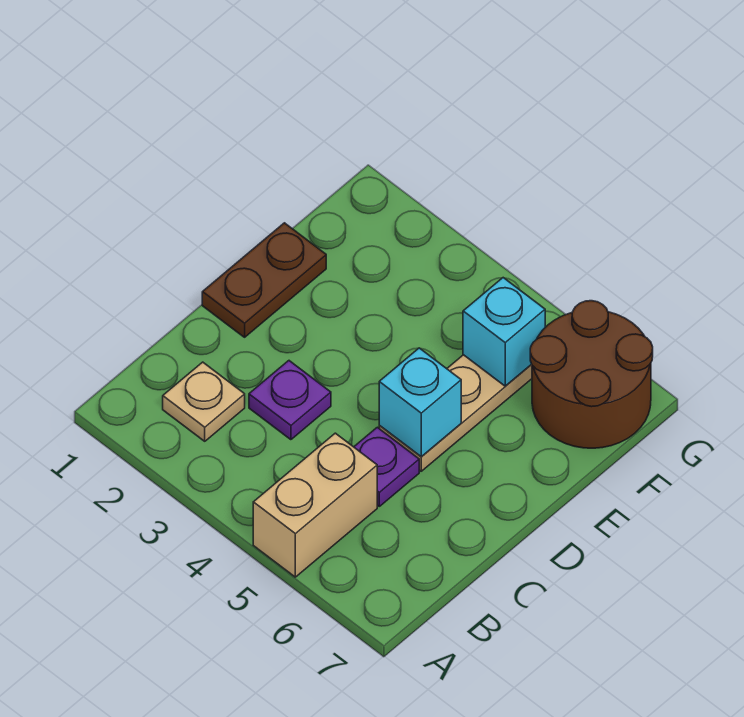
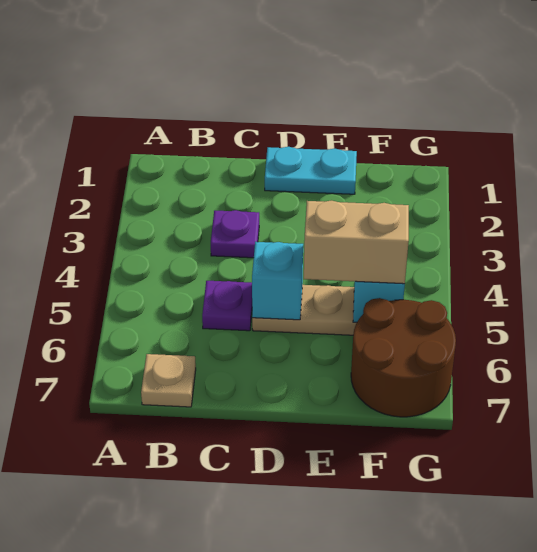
tan brick A5:B5 level 1 -> tan brick E5:F5 level 3
tan plate B2 level 1 -> tan plate B7 level 1
brown plate D1:E1 level 1 -> cyan plate D1:E1 level 1

